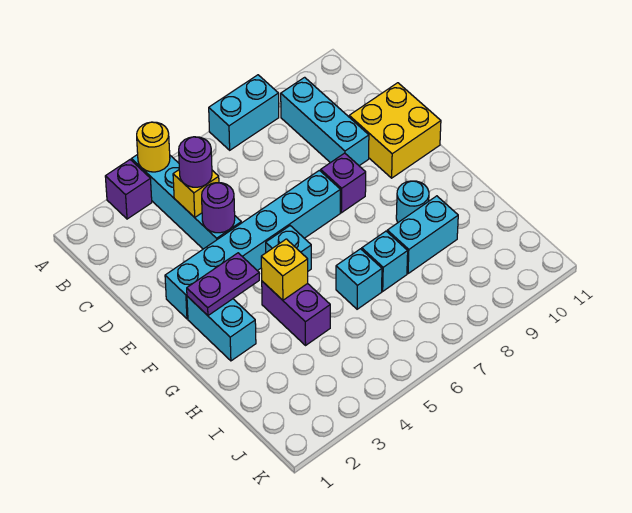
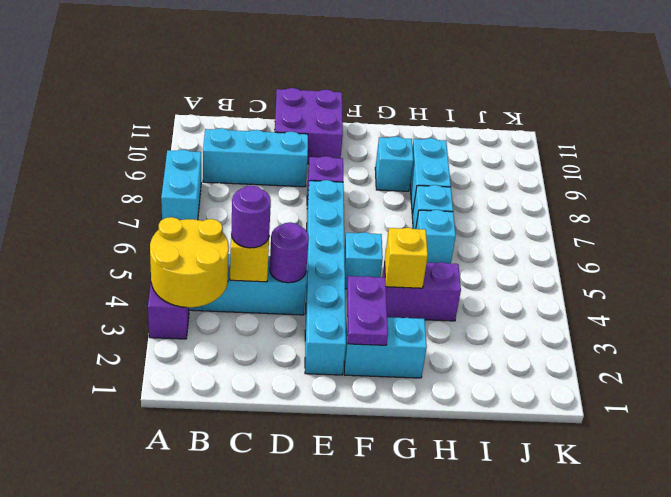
yellow round brick A4 level 2 -> yellow round brick A3:B4 level 2
yellow brick D10:E11 level 1 -> purple brick D10:E11 level 1
cyan round brick G9 level 1 -> cyan brick G9 level 1

